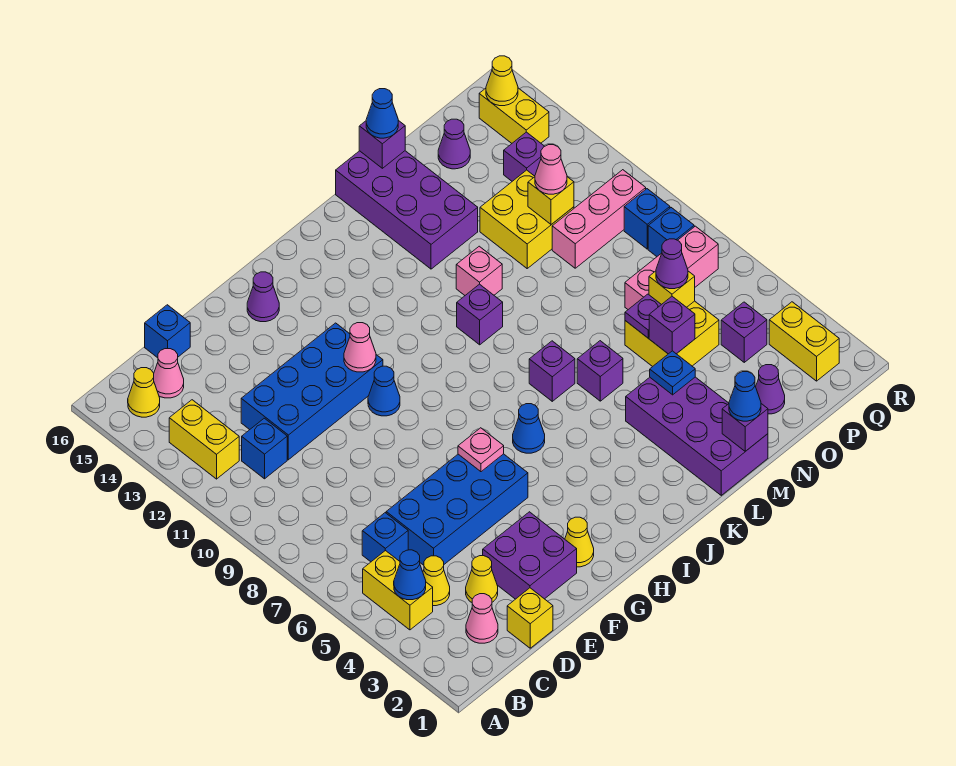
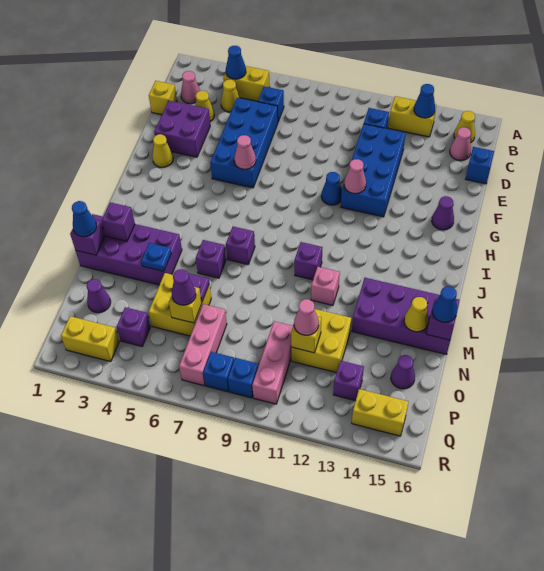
pink plate G6 level 2 -> pink cone G6 level 2
blue cone I6 level 1 -> blue cone B13 level 2
purple brick N5 level 2 -> purple brick L2 level 2
yellow cone Q15 level 2 -> yellow cone M15 level 2

